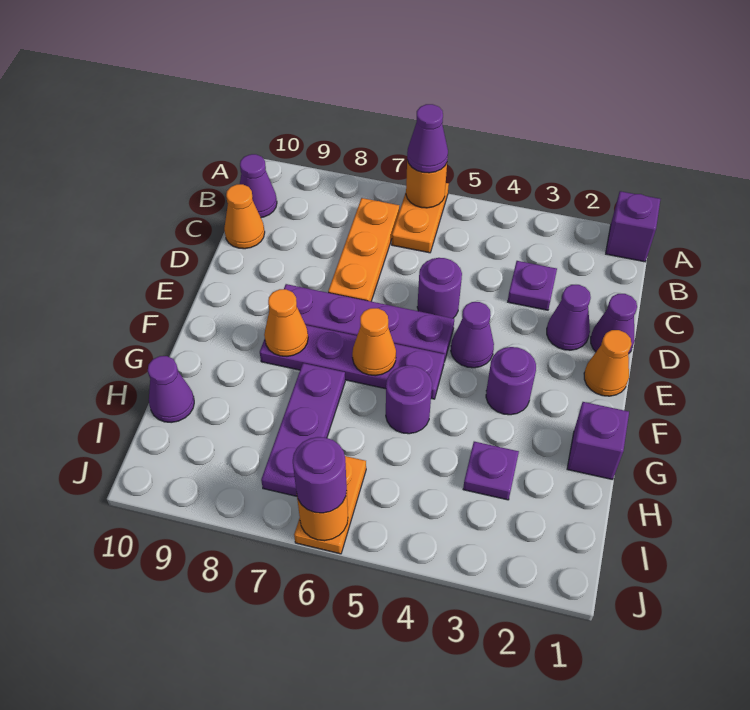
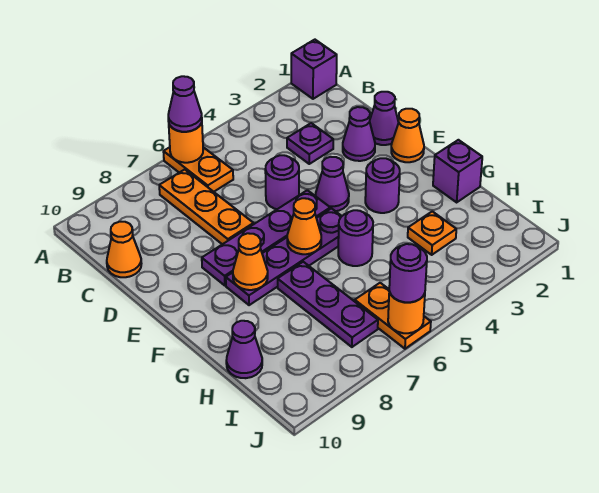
purple cone B10 level 1 -> none
purple plate H3 level 1 -> orange plate H3 level 1

